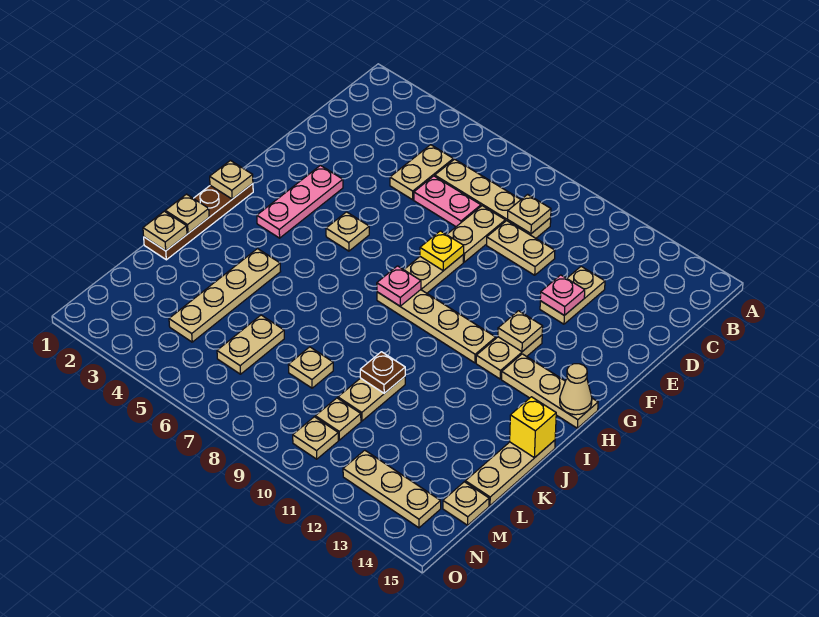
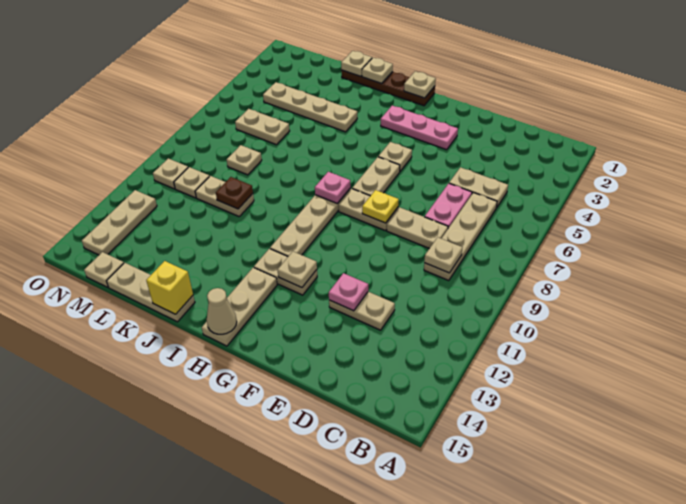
tan plate D9:D10 level 1 -> tan plate G6:G7 level 1

